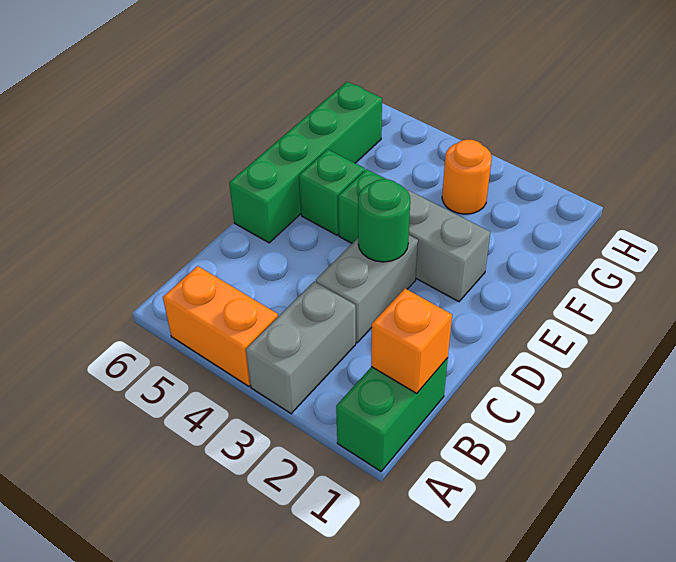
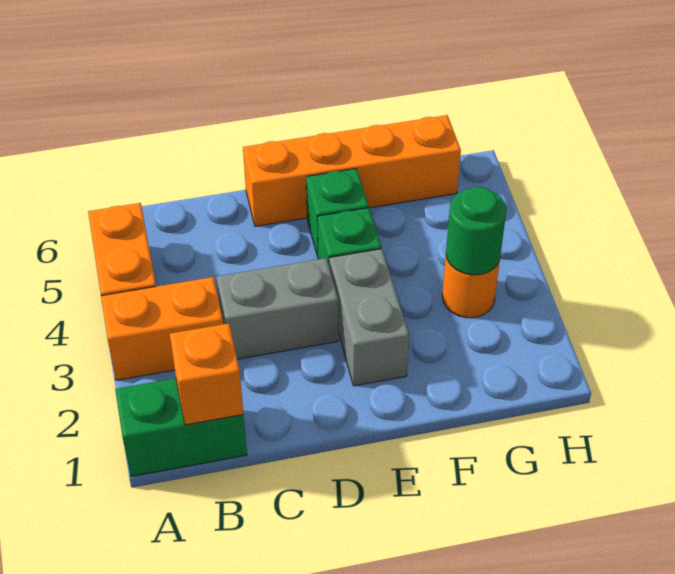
grey brick A3:B3 level 1 -> orange brick A3:B3 level 1
green round brick D3 level 2 -> green round brick G3 level 2
green brick D6:G6 level 1 -> orange brick D6:G6 level 1

